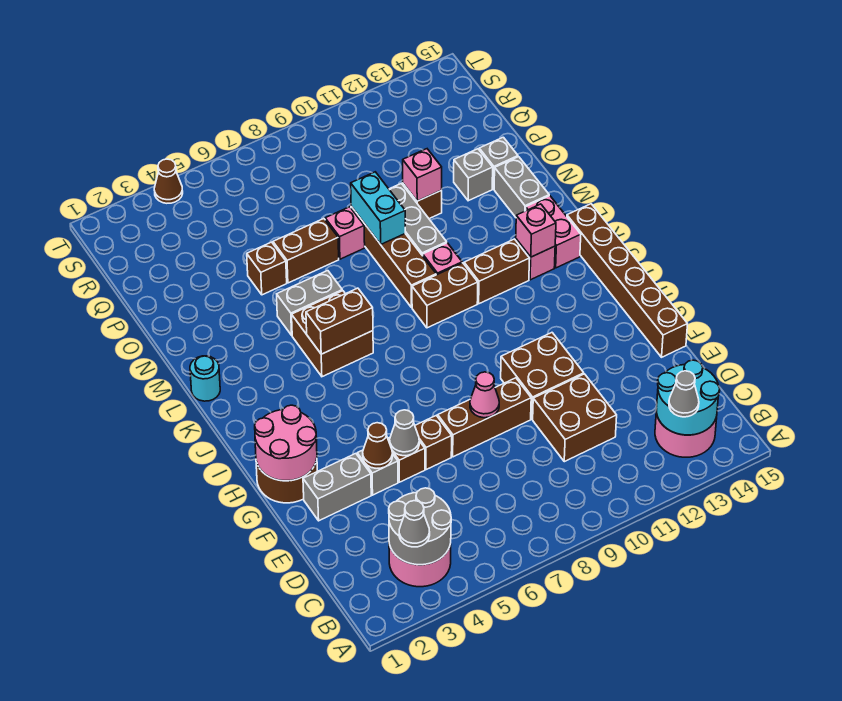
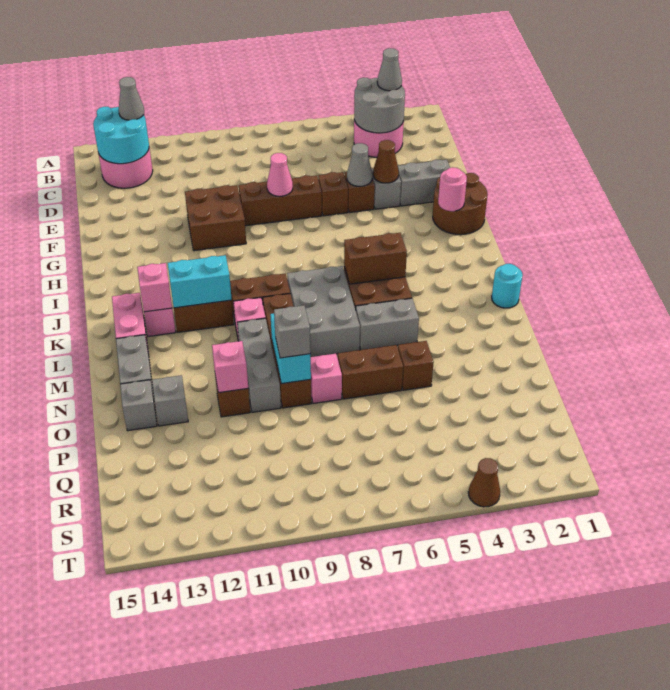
brown brick D10:E11 level 1 -> none
brown brick F15:K15 level 1 -> none
pink round brick G1:H2 level 2 -> pink round brick H2 level 2
none -> grey brick K7:M8 level 1
none -> cyan brick K11:K12 level 2
none -> grey brick O9 level 3

